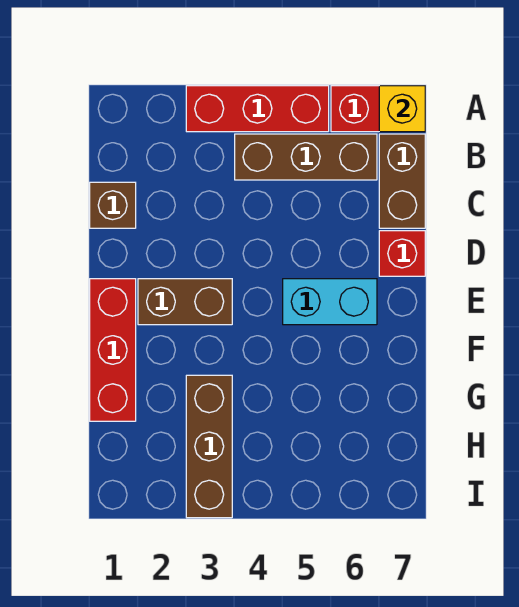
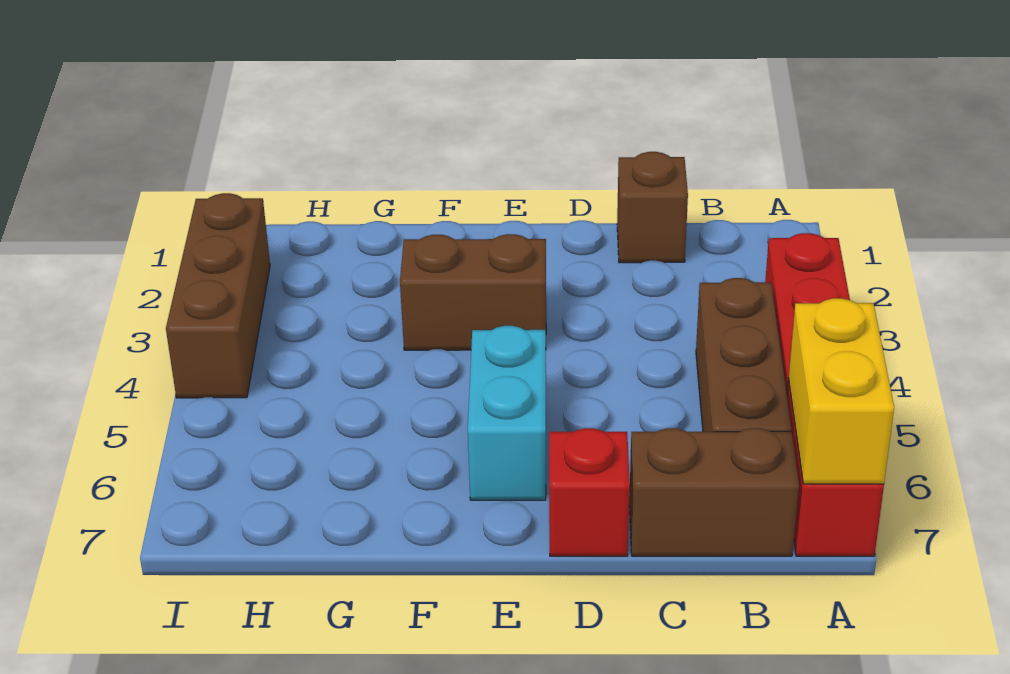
yellow brick A7 level 2 -> yellow brick A6:A7 level 2
red brick E1:G1 level 1 -> none
brown brick E2:E3 level 1 -> brown brick E3:F3 level 1
brown brick G3:I3 level 1 -> brown brick I2:I4 level 1

